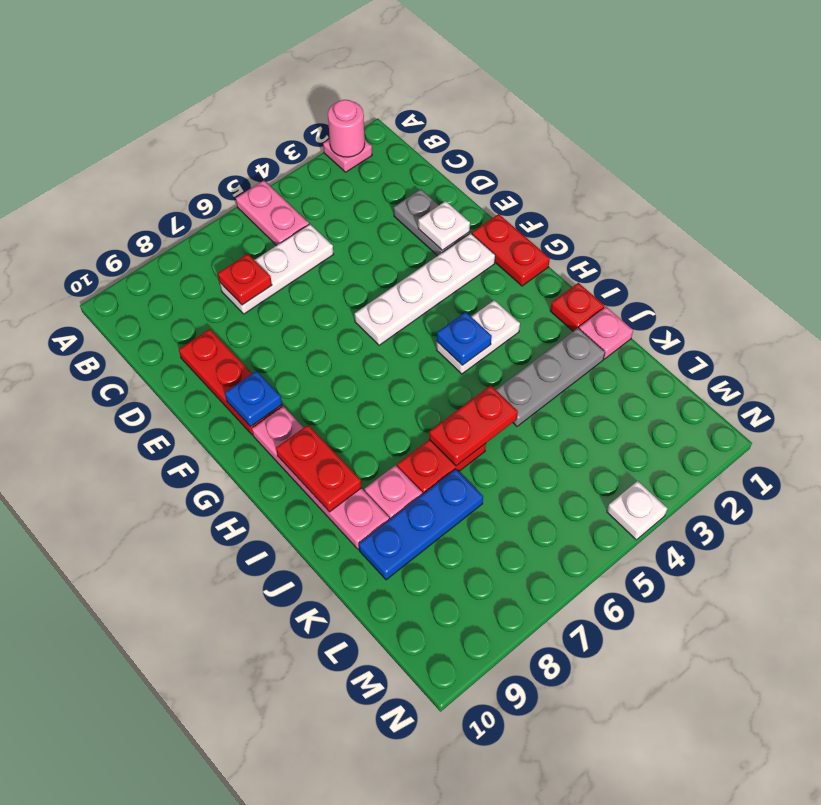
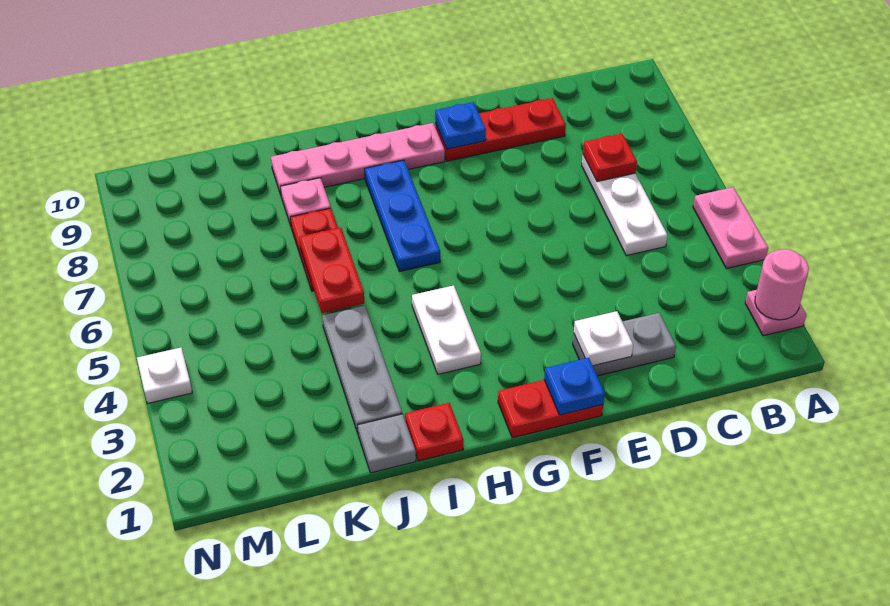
pink plate A5:B5 level 1 -> pink plate A4:A5 level 1
white plate F2:F5 level 1 -> none
blue plate H4 level 2 -> blue plate F1 level 2
red plate H9:I9 level 2 -> none
pink plate J1 level 1 -> grey plate J1 level 1
blue plate K7:K9 level 1 -> blue plate H6:H8 level 1

